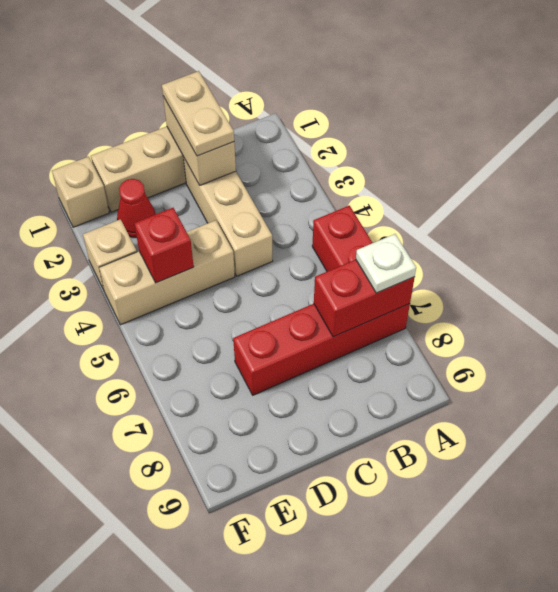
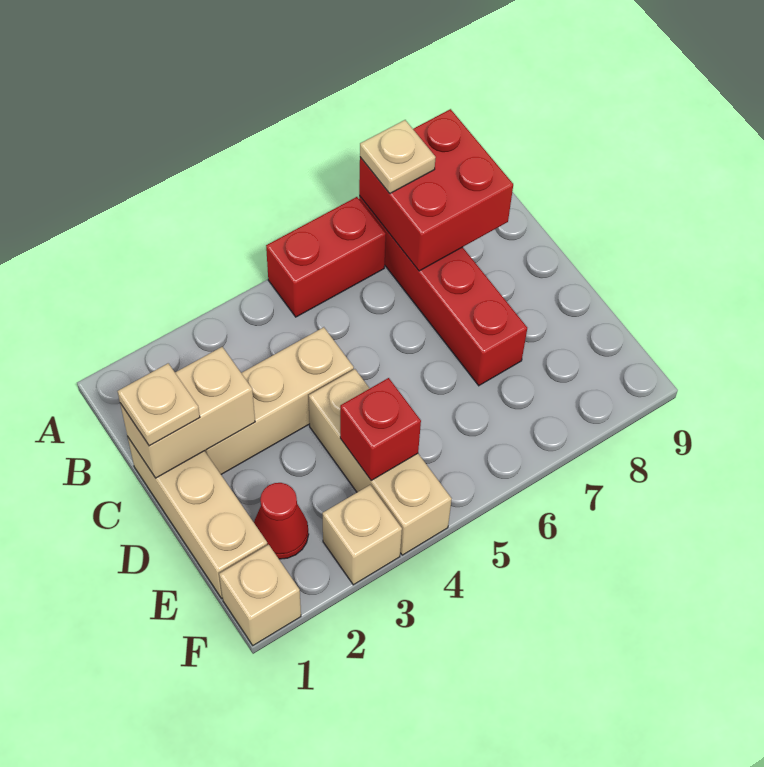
red brick A7:B7 level 2 -> red brick A7:B8 level 2
white plate A7 level 3 -> tan plate A7 level 3
tan plate C1:C2 level 3 -> tan plate C1 level 3

